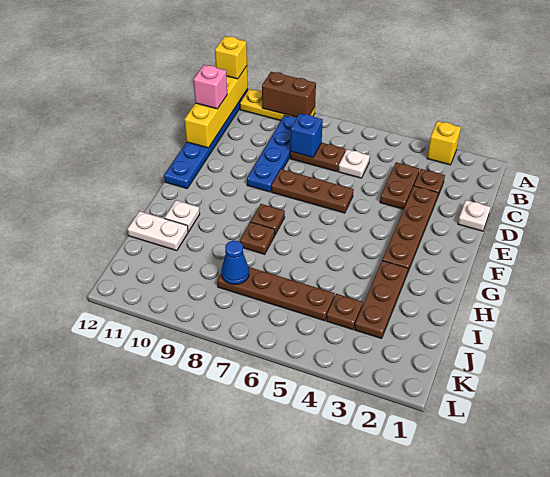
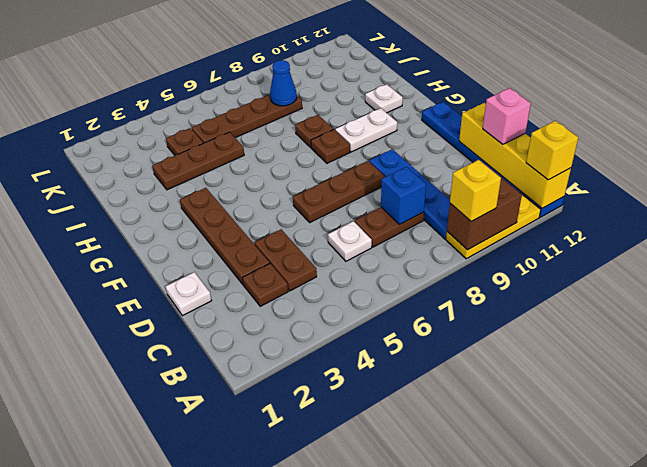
yellow brick A3 level 1 -> yellow brick A9 level 3
brown plate H3:J3 level 1 -> brown plate I3:I5 level 1
white plate I11:I12 level 1 -> white plate G9:G10 level 1

